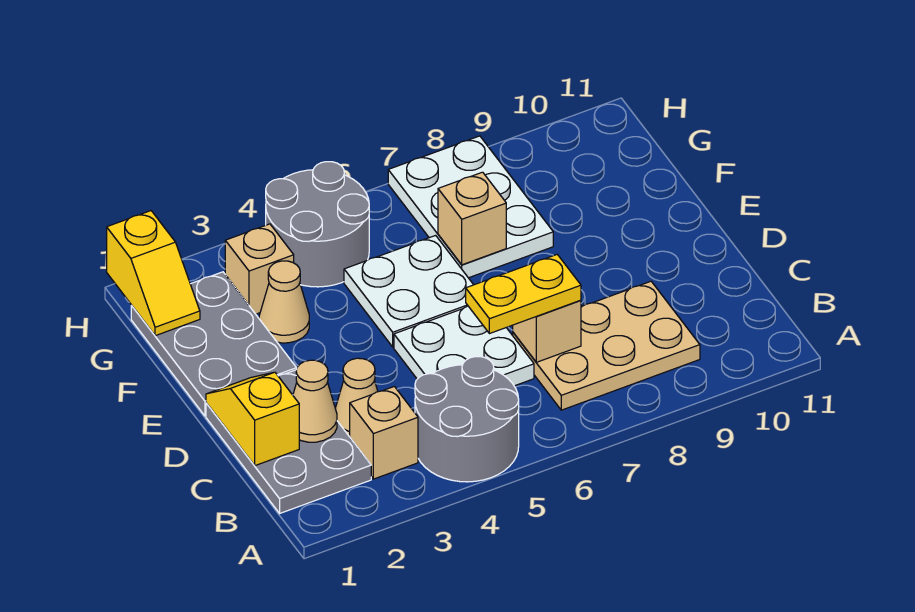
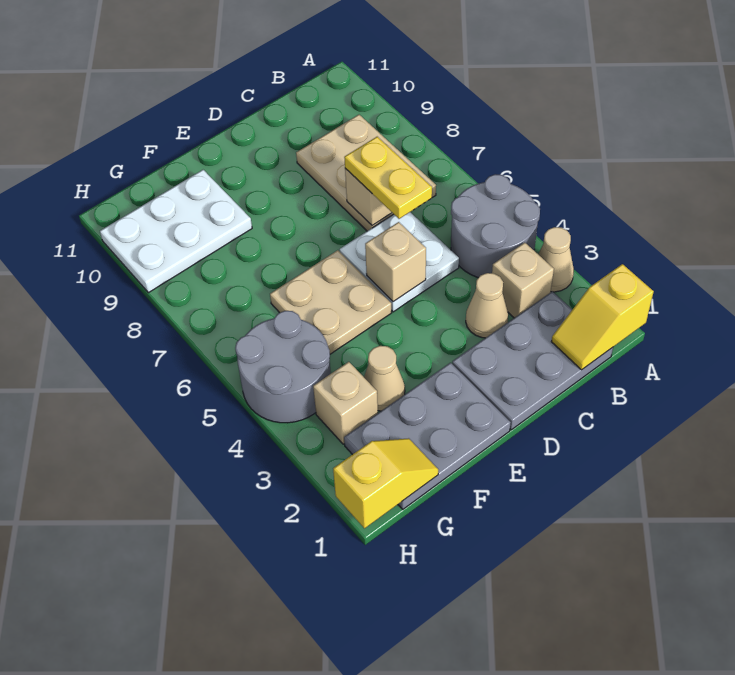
yellow slope C1:D1 level 2 top C -> yellow slope A1:B1 level 2 top A
tan cone C2 level 2 -> tan cone A3 level 1
white plate E5:F6 level 1 -> tan plate E5:F6 level 1
white plate F7:H8 level 1 -> white plate F9:H10 level 1
tan brick F7 level 2 -> tan brick D5 level 2

